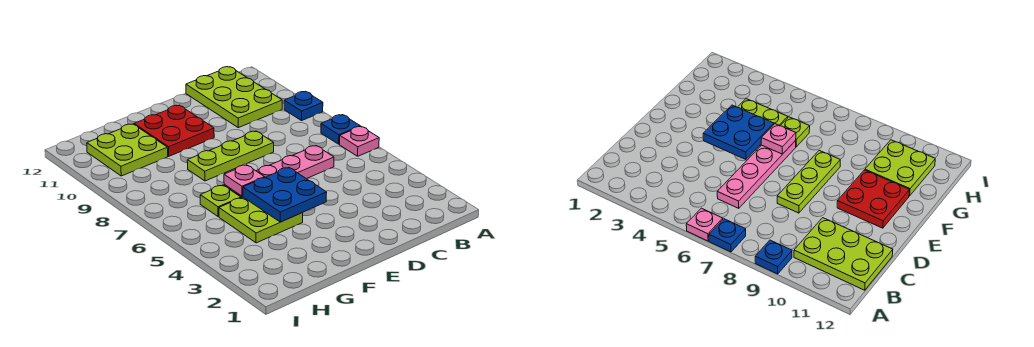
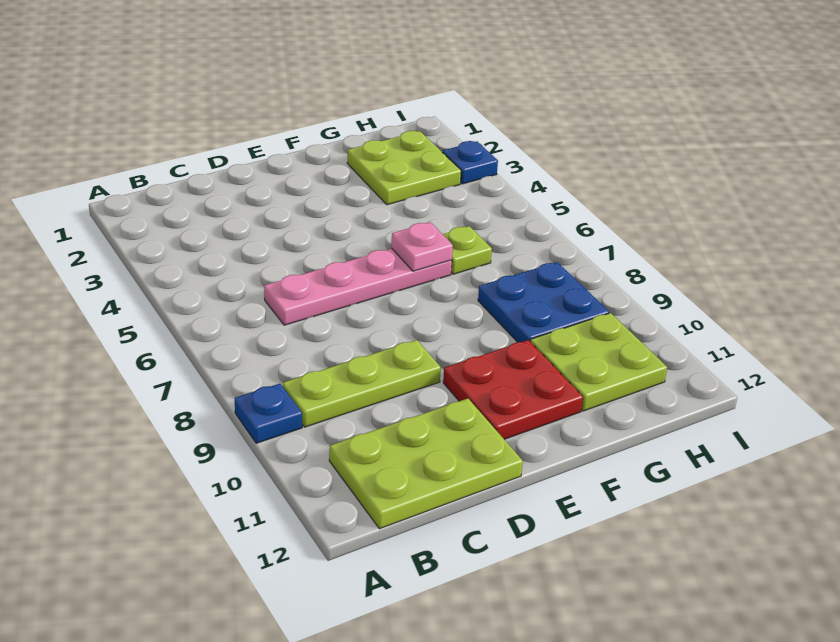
pink plate A6 level 1 -> none
blue plate A7 level 1 -> blue plate I3 level 1
lime plate B10:C12 level 1 -> lime plate B11:D12 level 1
lime plate D8:F8 level 1 -> lime plate B9:D9 level 1
blue plate E4:F5 level 2 -> blue plate G8:H9 level 1
lime plate F4:G5 level 1 -> lime plate G2:H3 level 1

